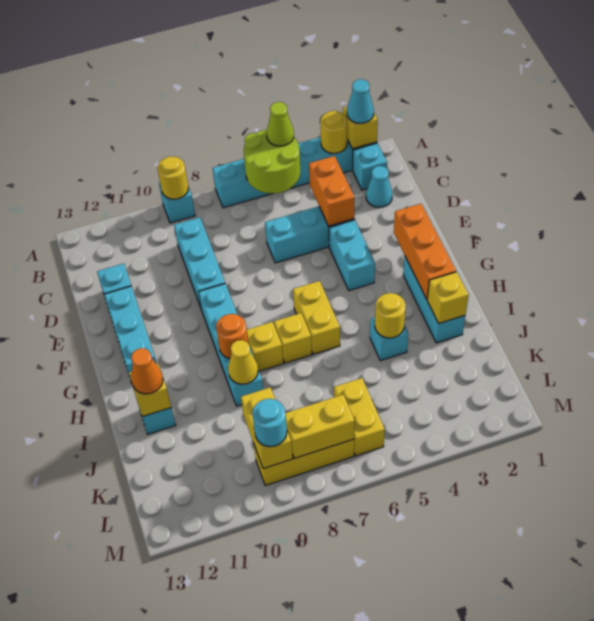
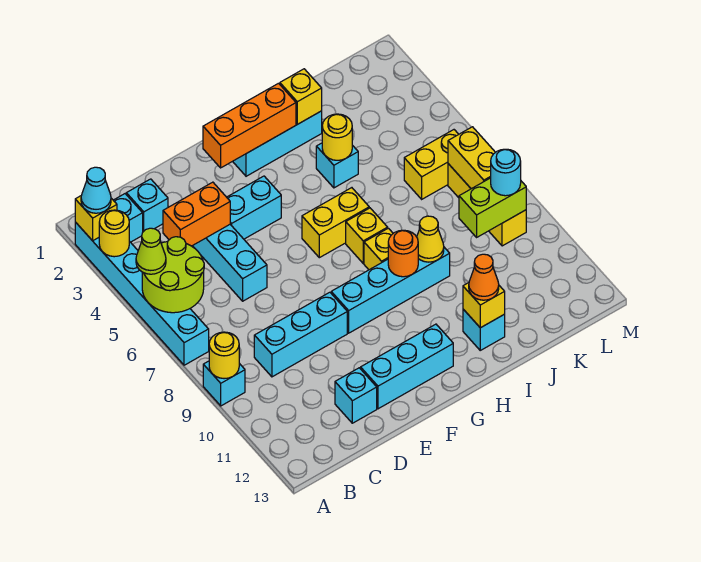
cyan cone C2 level 1 -> cyan brick C2 level 1
yellow brick K9:L9 level 2 -> lime brick K9:L9 level 2

